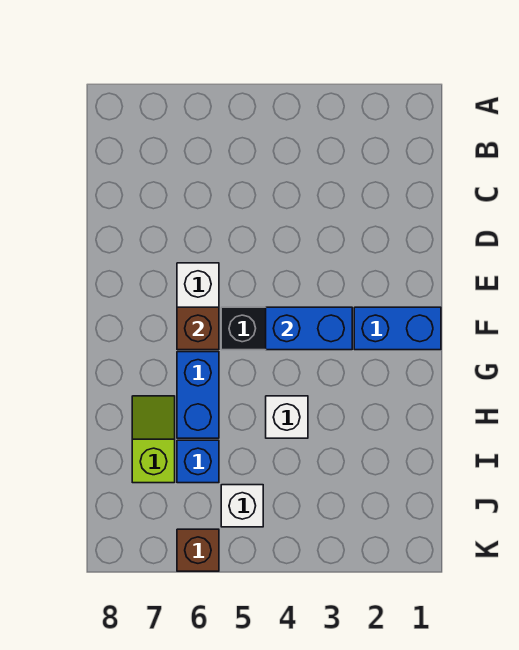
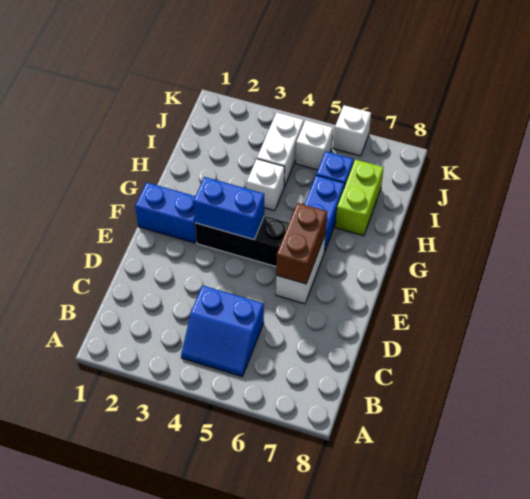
none -> blue slope B4:C5 level 1 top C
brown brick F6 level 2 -> brown brick E6:F6 level 2
lime slope H7:I7 level 1 top I -> lime brick H7:I7 level 1
none -> white brick I4:J4 level 1
brown brick K6 level 1 -> white brick K6 level 1

